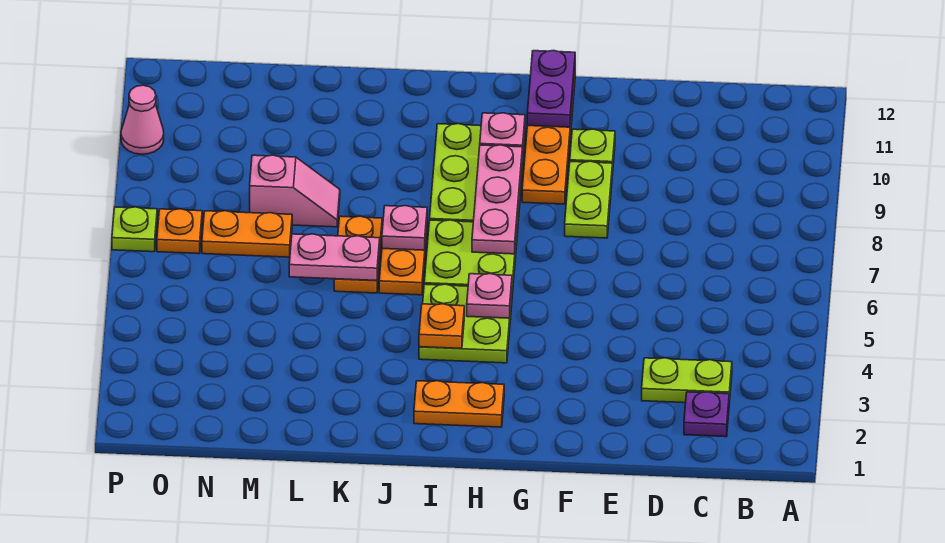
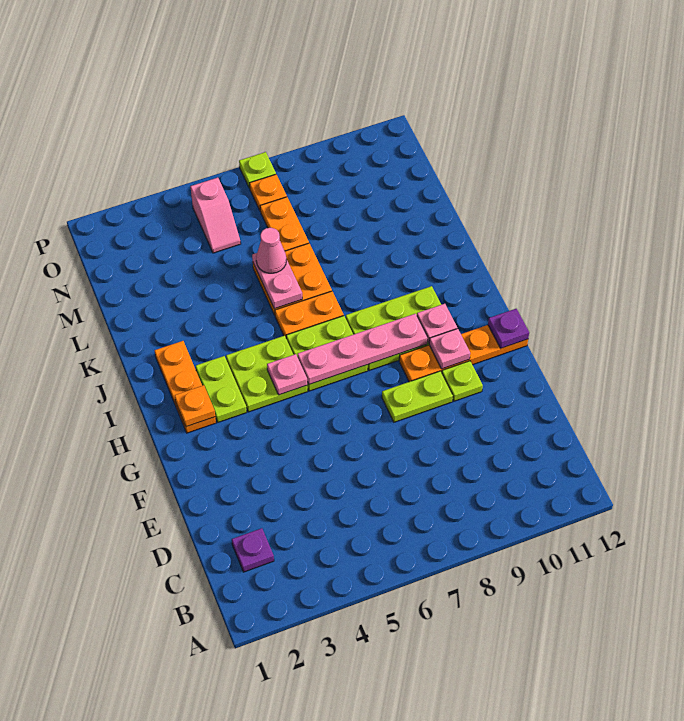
lime plate C3:D3 level 1 -> lime plate H3:I3 level 1
purple plate G11:G12 level 2 -> purple plate G12 level 2
orange plate H2:I2 level 1 -> orange plate H2:J2 level 1
pink plate H7:H9 level 2 -> pink plate H6:H9 level 2
orange plate I4 level 2 -> orange plate H2 level 2
pink plate J7 level 2 -> pink plate G10 level 2
orange plate K6:K7 level 1 -> orange plate K6:L7 level 1
pink slope L8:M8 level 1 top M -> pink slope N5:O5 level 1 top O
pink cone P10 level 1 -> pink cone L6 level 3

